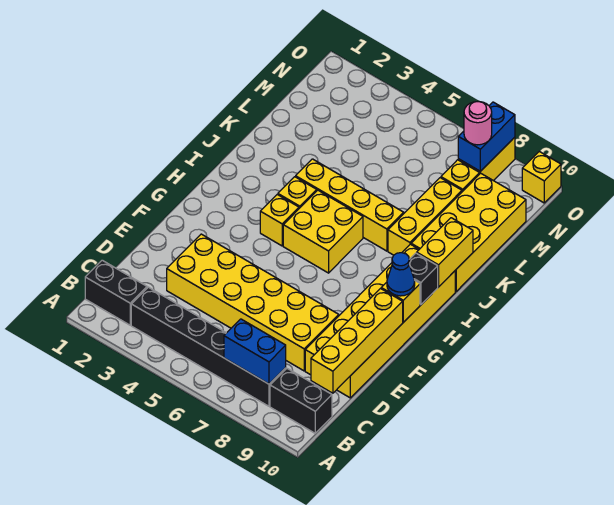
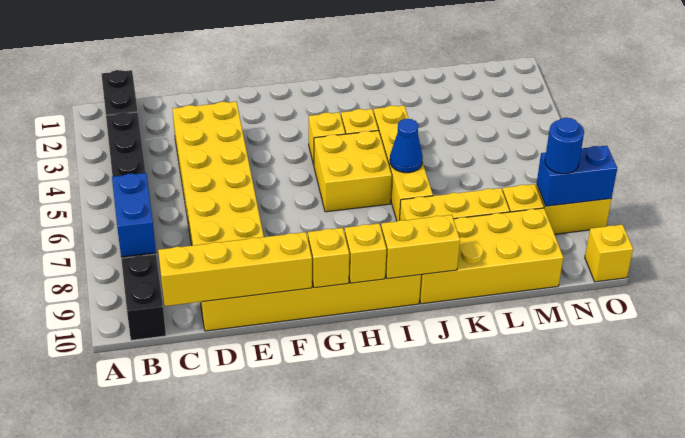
blue cone G10 level 3 -> blue cone J6 level 2
black brick H10 level 2 -> yellow brick H10 level 2
pink round brick N8 level 3 -> blue round brick N8 level 3

